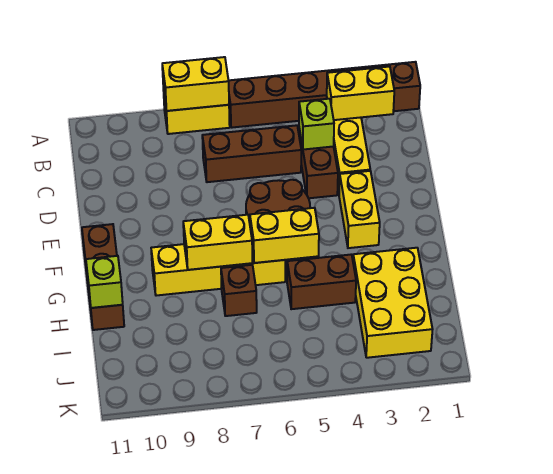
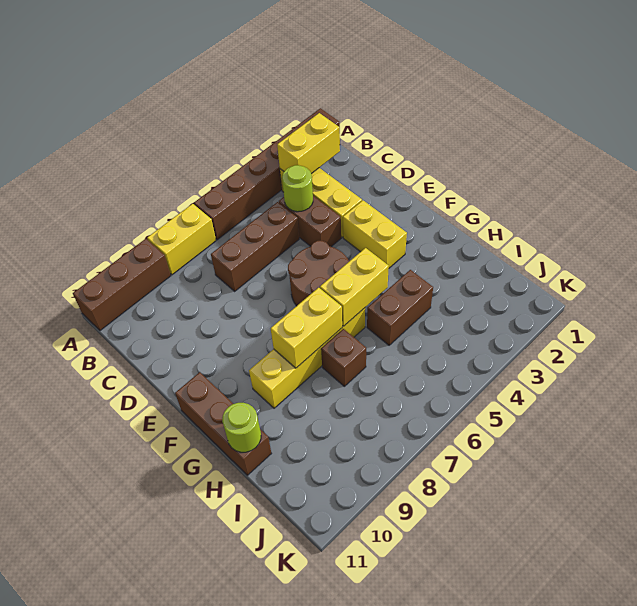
yellow brick A7:A8 level 2 -> none
none -> brown brick A9:A11 level 1
lime brick C4 level 2 -> lime round brick C4 level 2
yellow brick H2:J3 level 1 -> none
lime brick H11 level 2 -> lime round brick H11 level 2

